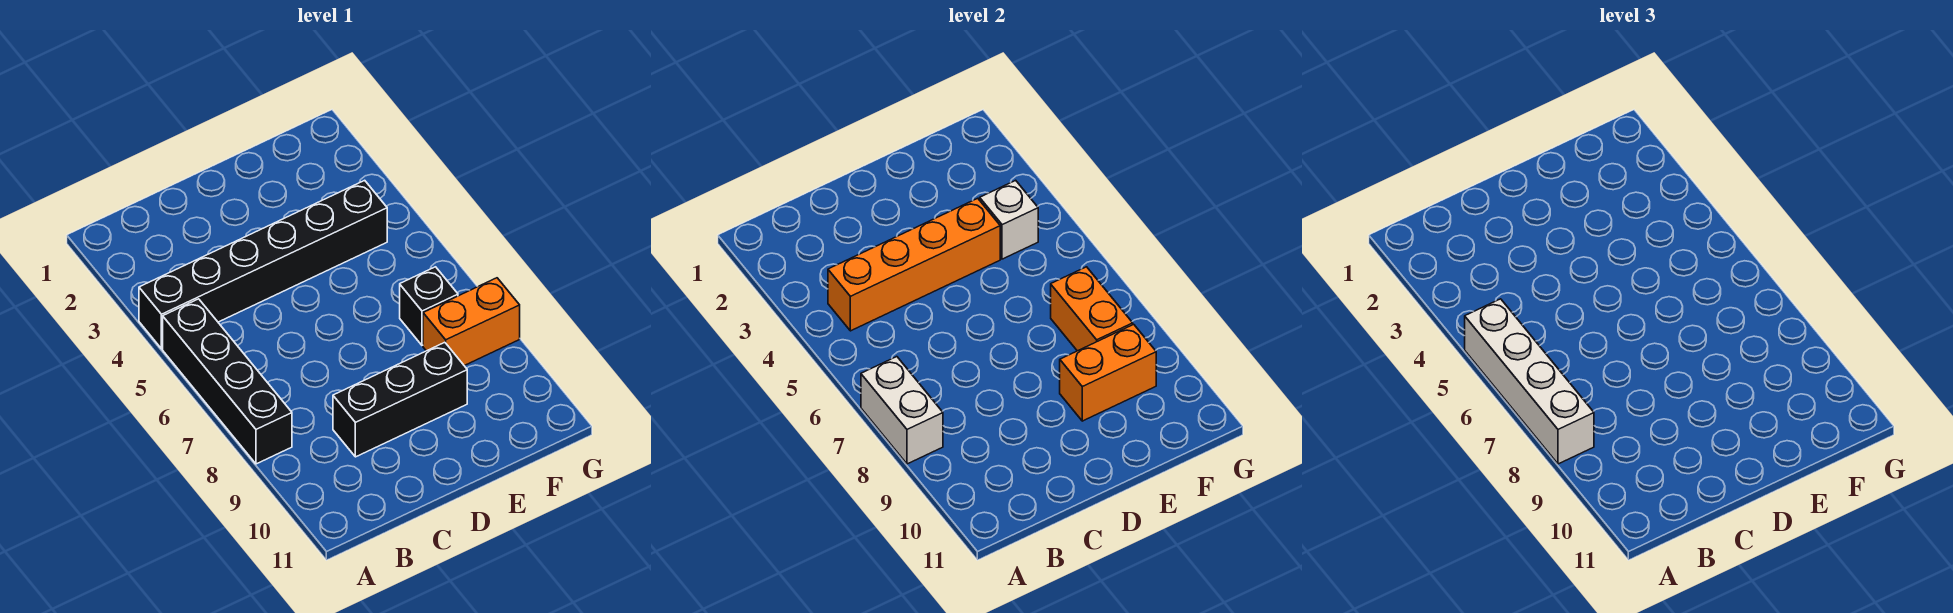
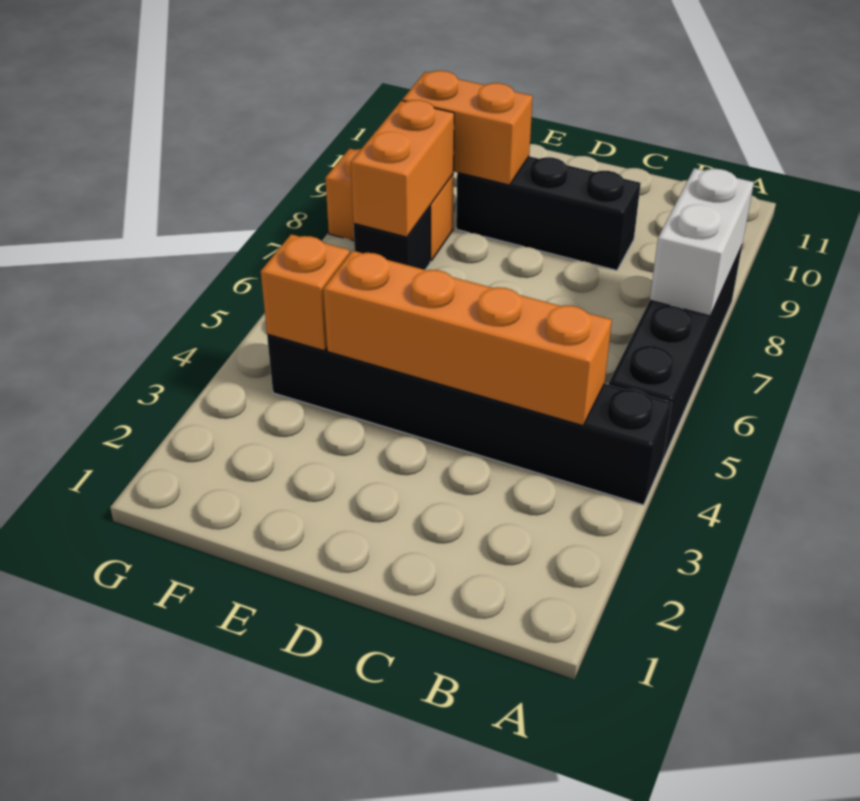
white brick A5:A8 level 3 -> none
white brick F4 level 2 -> orange brick F4 level 2

